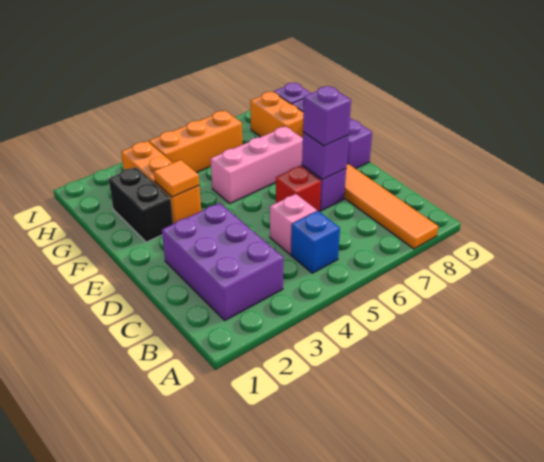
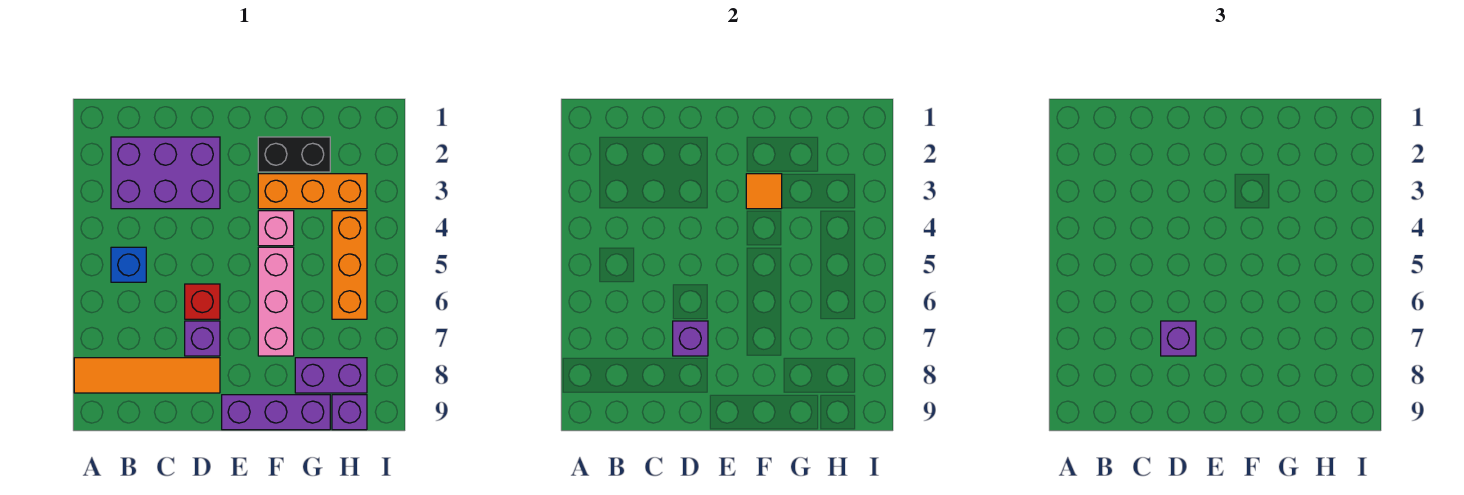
pink brick C5 level 1 -> pink brick F4 level 1
orange brick G8:H8 level 1 -> purple brick G8:H8 level 1

